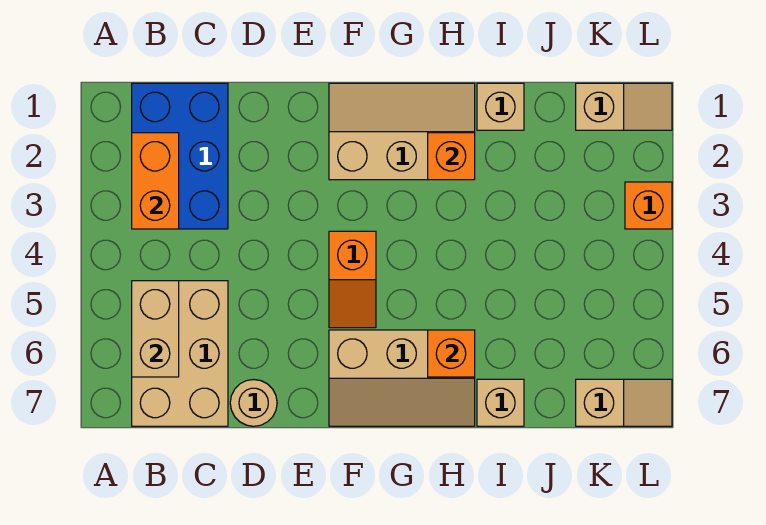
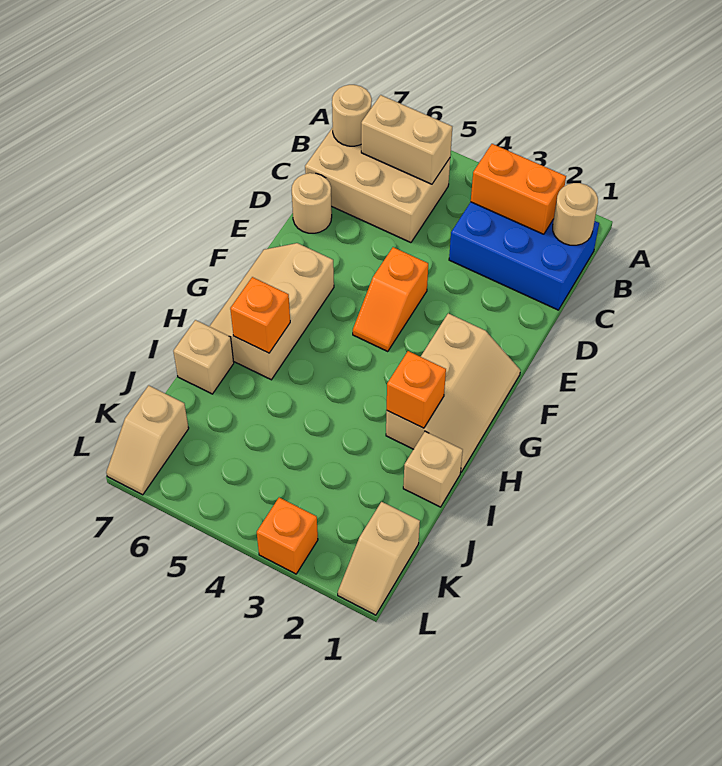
none -> tan round brick B1 level 2
none -> tan round brick B7 level 2
orange slope F4:F5 level 1 top 4 -> orange slope E4:F4 level 1 top E

